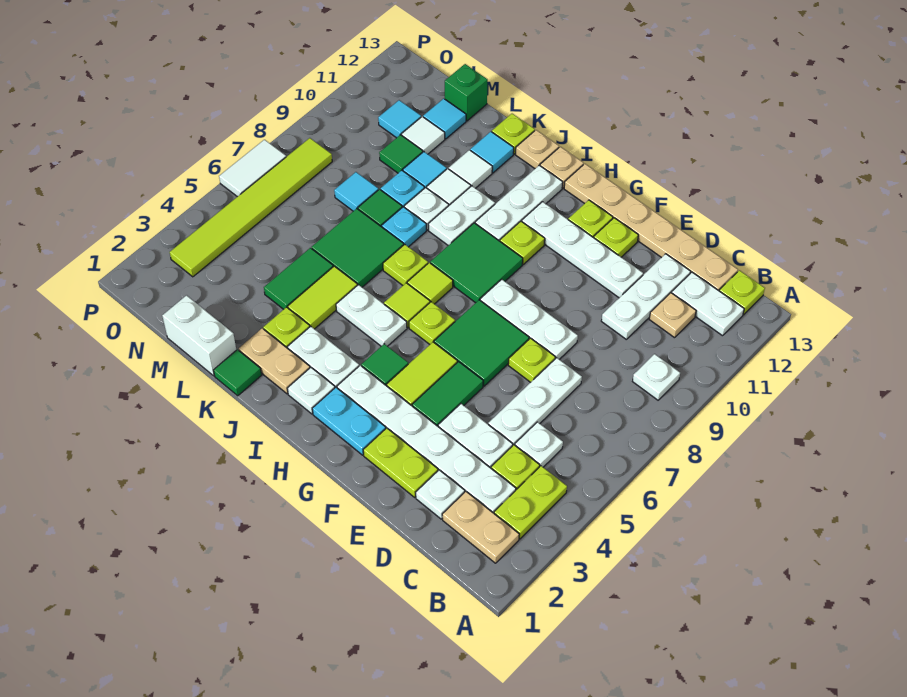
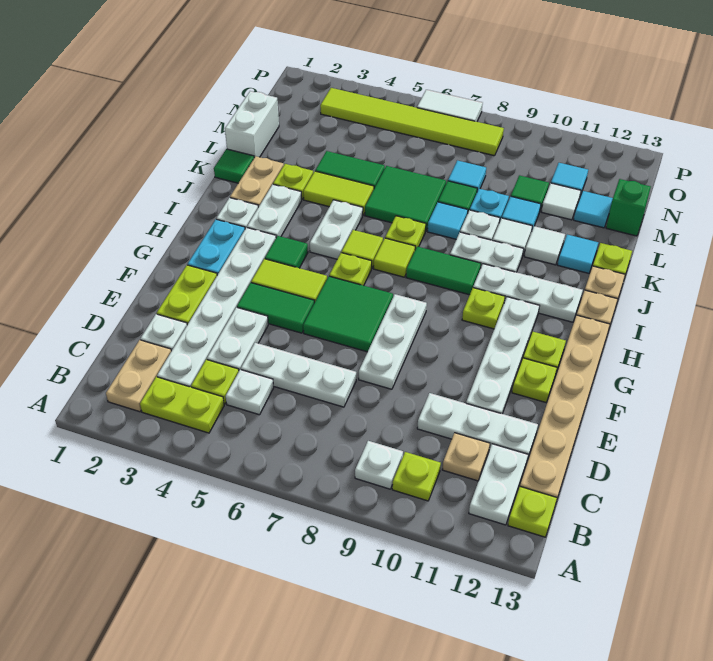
lime plate E7 level 1 -> lime plate B10 level 1
green tile H8:I9 level 1 -> green tile I8:I9 level 1
cyan plate K8 level 1 -> cyan tile K8 level 1

